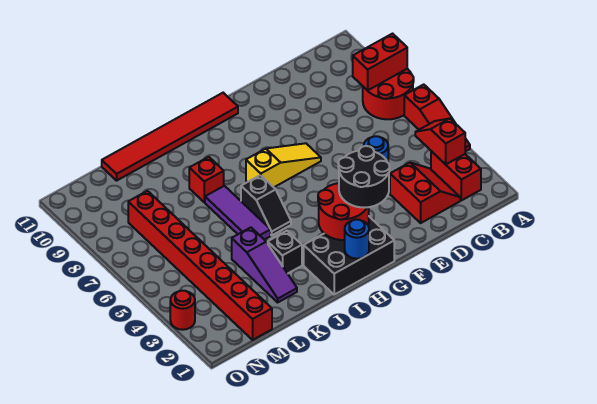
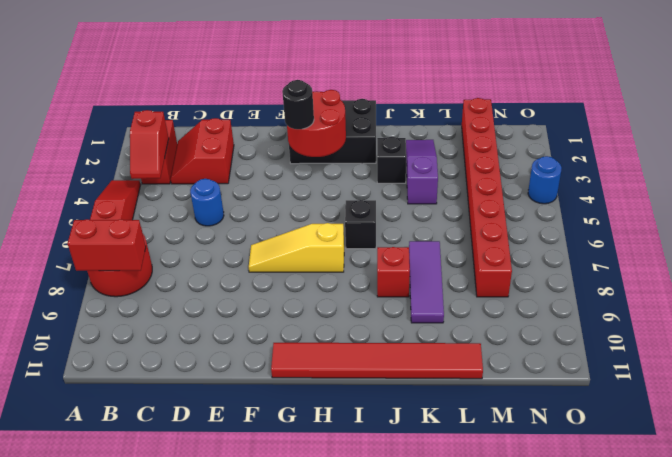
black round brick F2:G3 level 3 -> black round brick G3 level 3
blue round brick H1 level 2 -> blue round brick O4 level 1
purple tile J5:J7 level 1 -> purple tile K7:K9 level 1
red round brick O3 level 1 -> none

